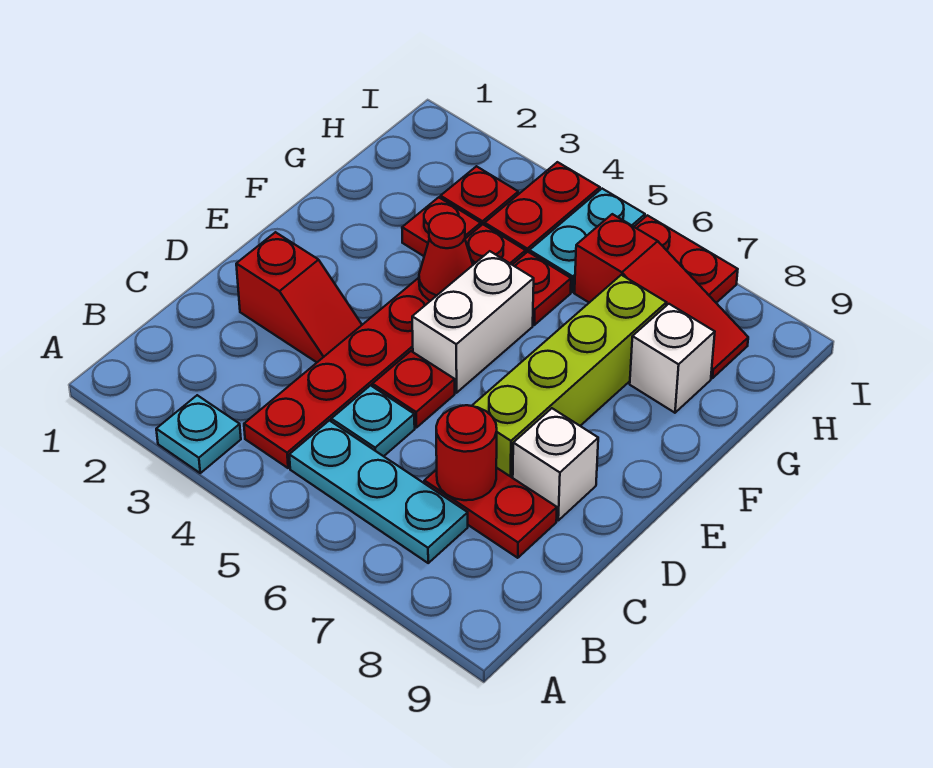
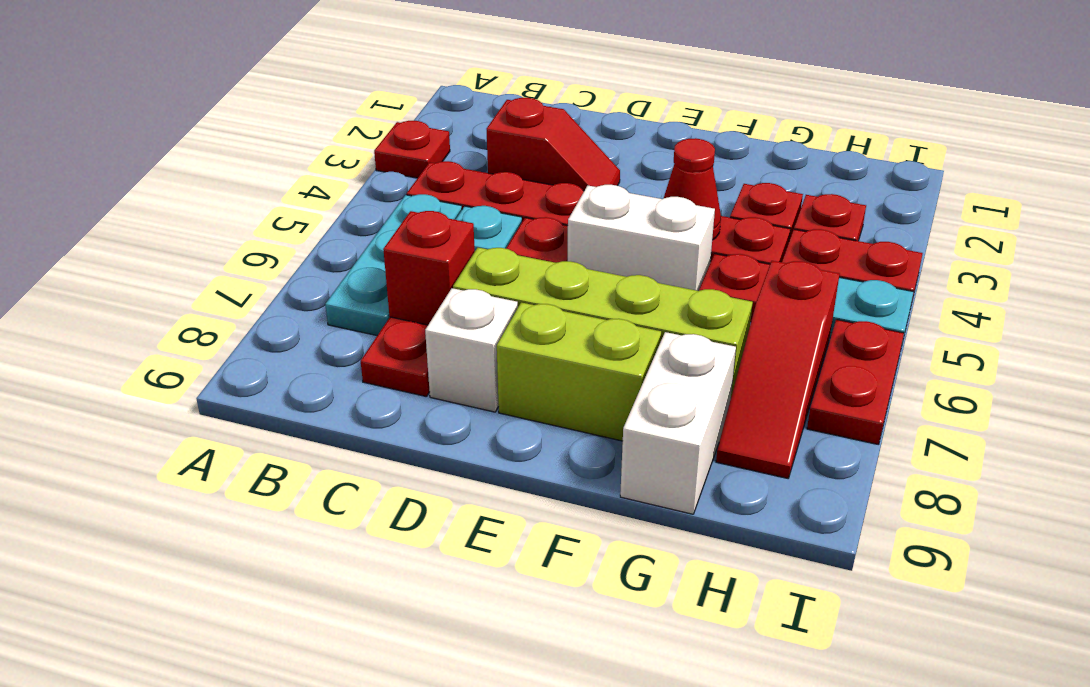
cyan plate A3 level 1 -> red plate A3 level 1
red round brick C7 level 2 -> red brick C7 level 2
red slope D2:D3 level 1 top 2 -> red slope C3:D3 level 1 top C
none -> lime brick E8:F8 level 1
white brick G8 level 1 -> white brick G8:G9 level 1

